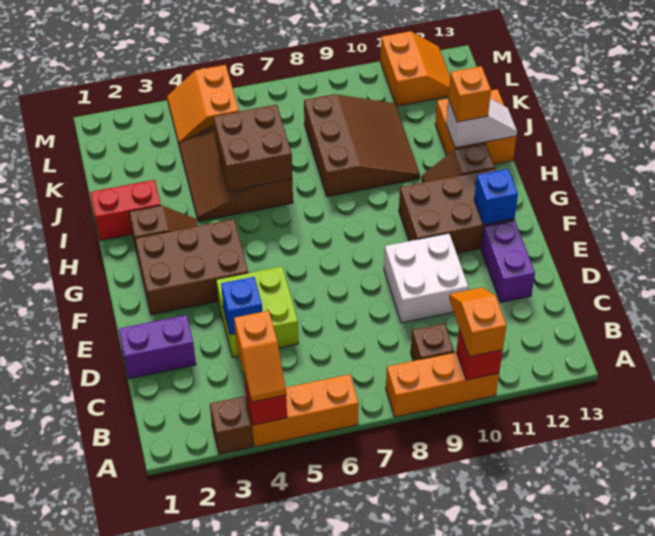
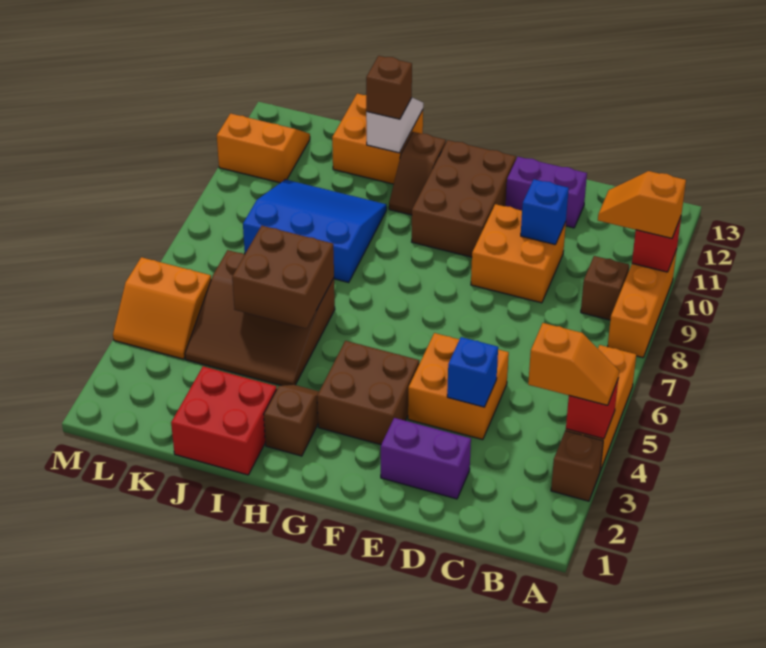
purple brick D1:D2 level 1 -> purple brick D2:E2 level 1
lime brick D4:E5 level 1 -> orange brick D4:E5 level 1
white brick D9:E10 level 1 -> orange brick D9:E10 level 1
brown brick F2:G4 level 1 -> brown brick F3:G4 level 1
blue brick F12 level 2 -> blue brick D10 level 2
red brick I1:I2 level 1 -> red brick I1:J2 level 1
brown slope I8:K10 level 1 top 8 -> blue slope I8:K10 level 1 top 8
orange brick I12 level 3 -> brown brick I12 level 3

